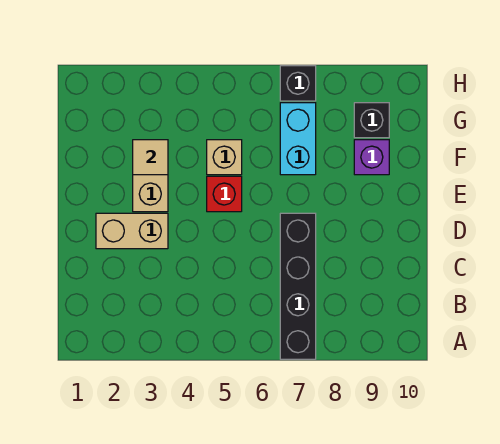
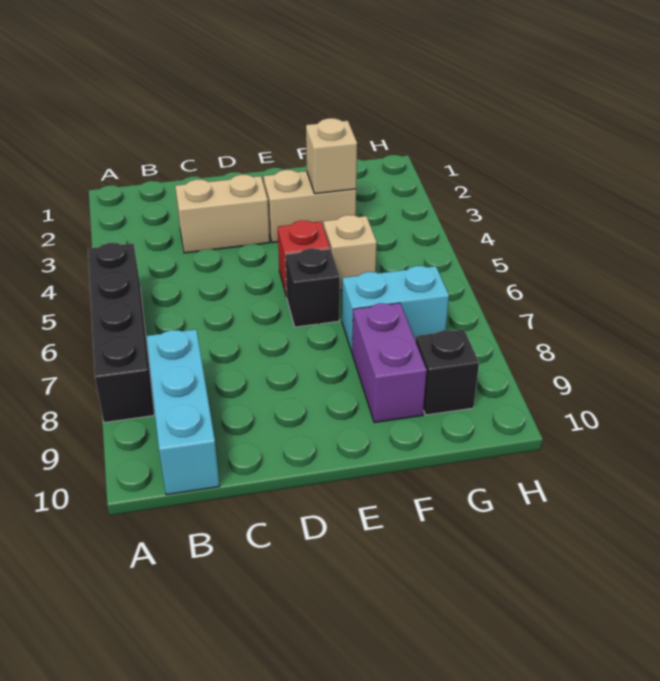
black brick A7:D7 level 1 -> black brick A5:A8 level 1
none -> cyan brick B8:B10 level 1
tan brick D2:D3 level 1 -> tan brick C3:D3 level 1
tan tile F3 level 2 -> tan brick F3 level 2
purple brick F9 level 1 -> purple brick F8:F9 level 1
black brick H7 level 1 -> black brick E6 level 1

